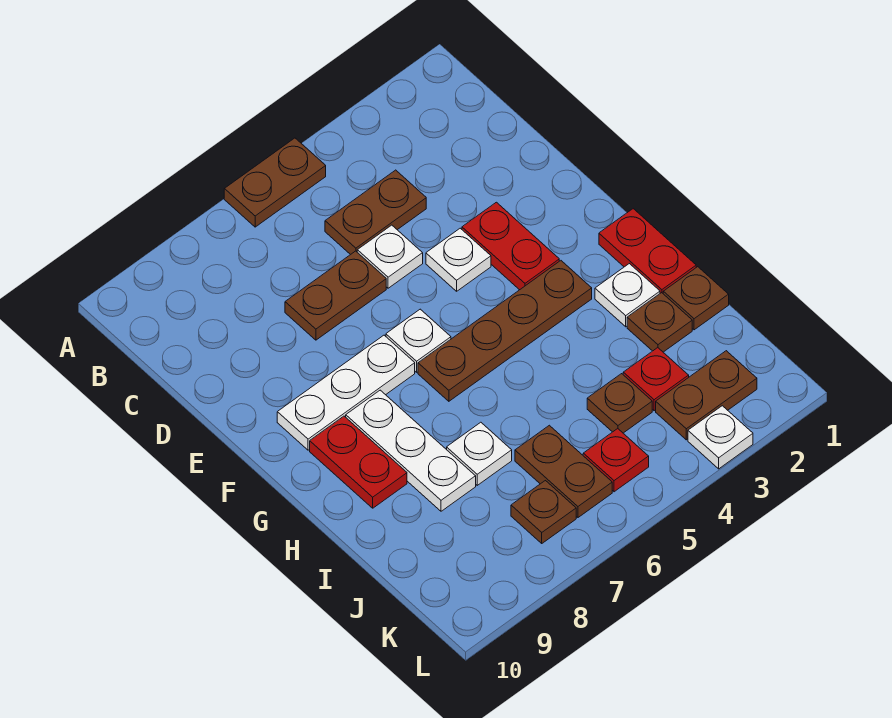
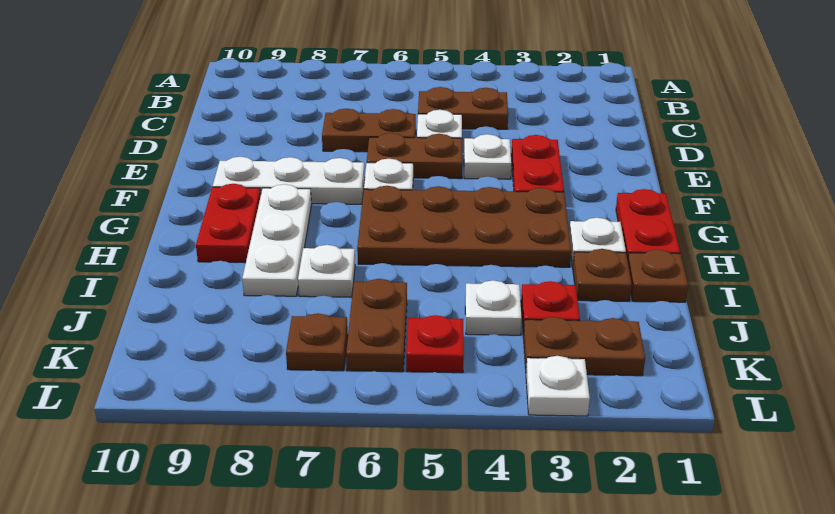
brown plate A5:A6 level 1 -> brown plate E5:E6 level 1
brown plate G3:G6 level 1 -> brown plate G3:H6 level 1
brown plate J4 level 1 -> white plate J4 level 1

